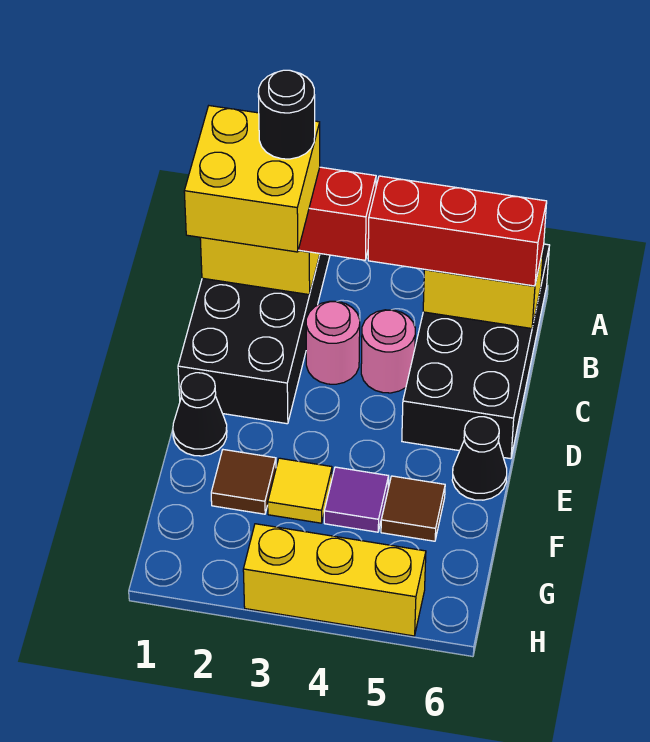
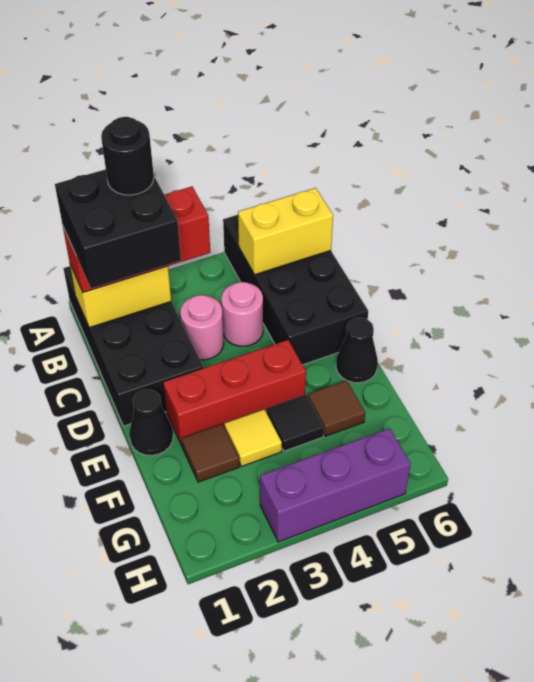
yellow brick B1:C2 level 4 -> black brick B1:C2 level 4
red brick B4:B6 level 3 -> red brick E2:E4 level 1
purple tile F4 level 1 -> black tile F4 level 1
yellow brick H3:H5 level 1 -> purple brick H3:H5 level 1

